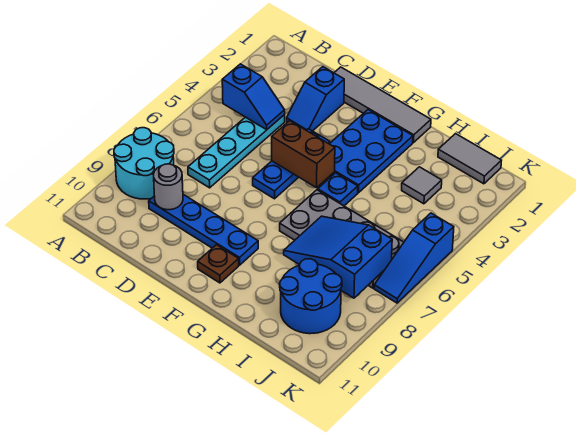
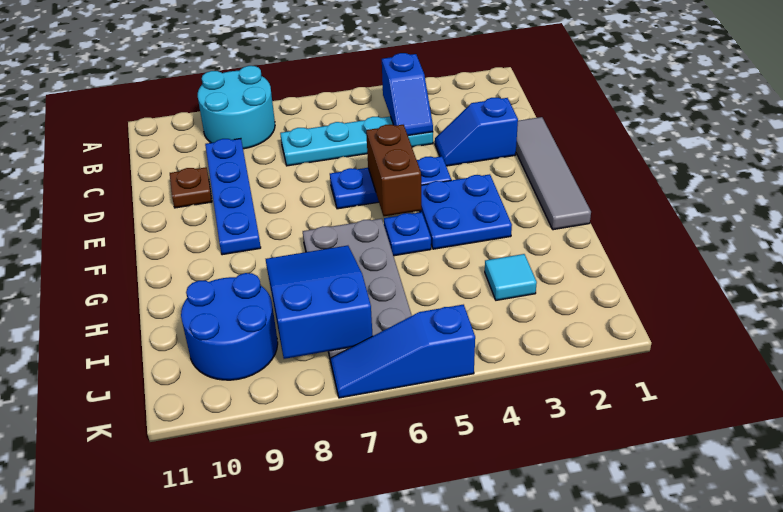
grey round brick C9 level 2 -> none
blue plate F2:G4 level 1 -> blue plate F3:G4 level 1
brown plate F10 level 1 -> brown plate D10 level 1
grey tile I1:J1 level 1 -> none
grey tile I3 level 1 -> cyan tile I3 level 1

